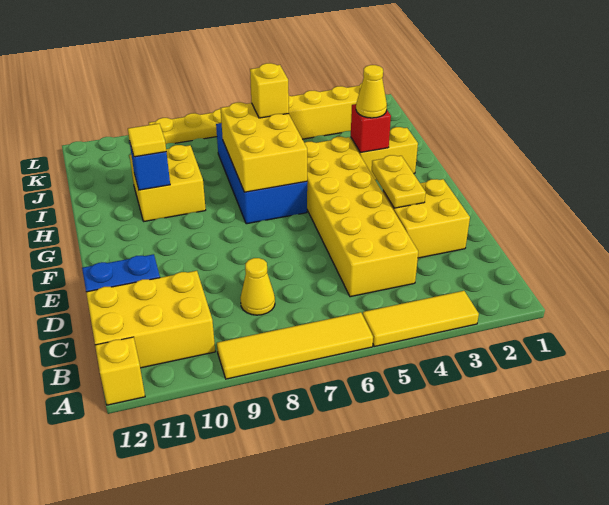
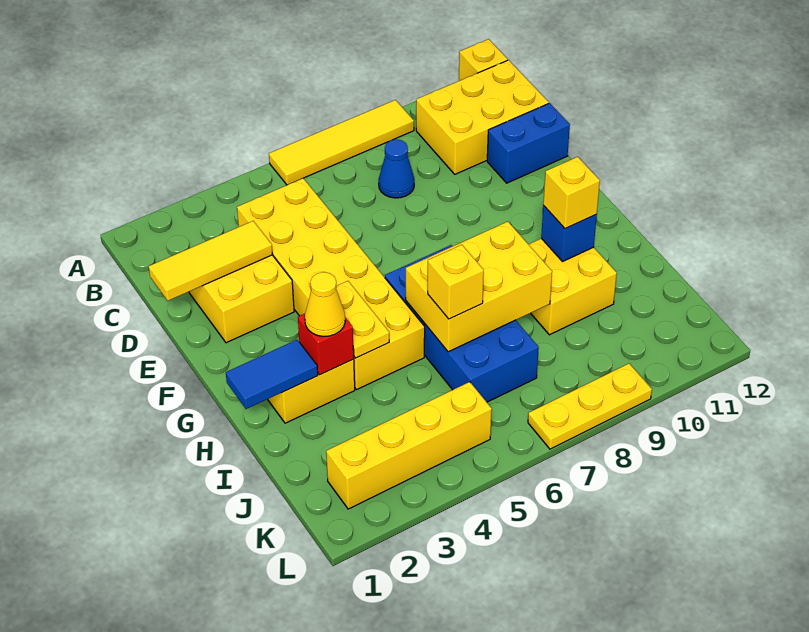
yellow tile A3:A5 level 1 -> yellow tile D1:D3 level 2
yellow cone C8 level 1 -> blue cone C8 level 1
yellow plate E3:F3 level 2 -> yellow plate G4:H4 level 2
yellow brick G6:I7 level 2 -> yellow brick H6:I8 level 2
none -> blue tile H1:H2 level 2
yellow tile H10 level 3 -> yellow brick H10 level 3

